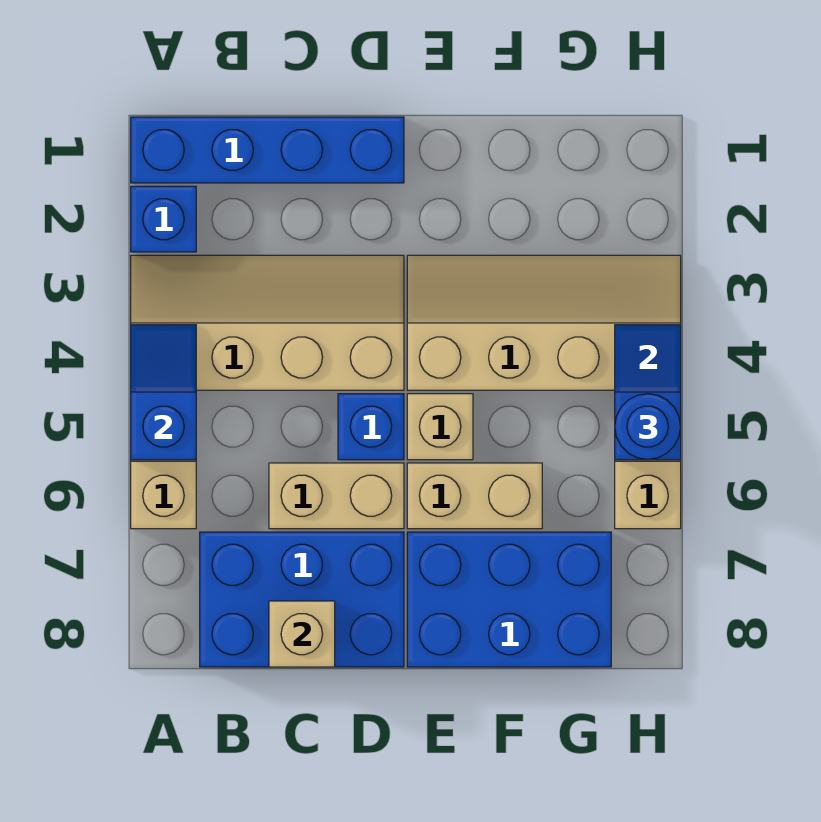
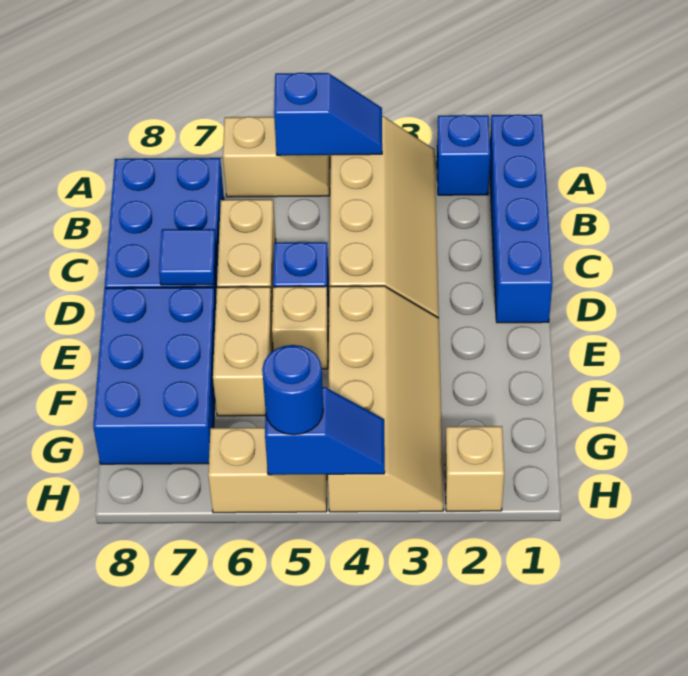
tan brick C8 level 2 -> tan brick H2 level 1
none -> blue tile D7 level 2

